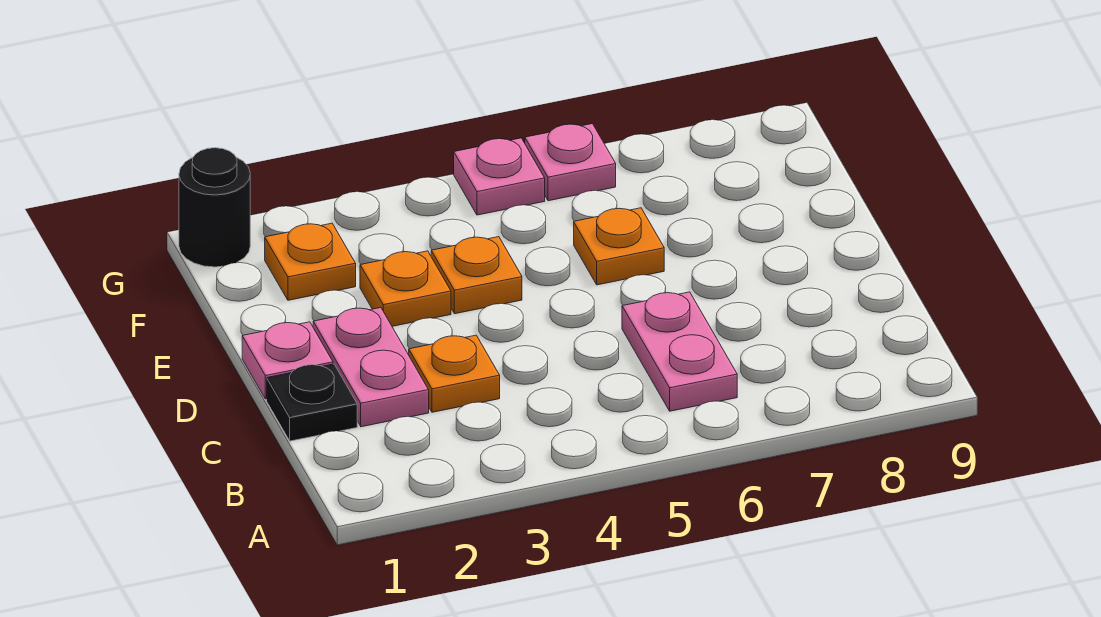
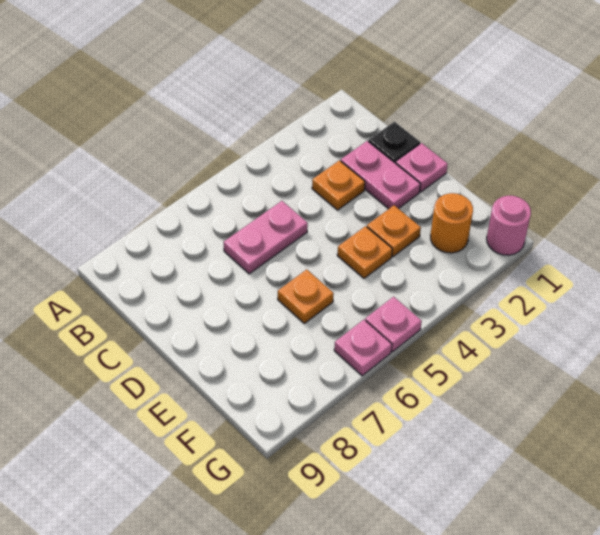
pink plate B6:C6 level 1 -> pink plate C5:C6 level 1
orange plate F2 level 1 -> orange round brick F2 level 1
black round brick G1 level 1 -> pink round brick G1 level 1

